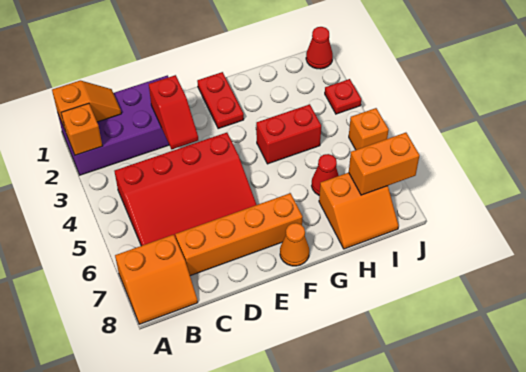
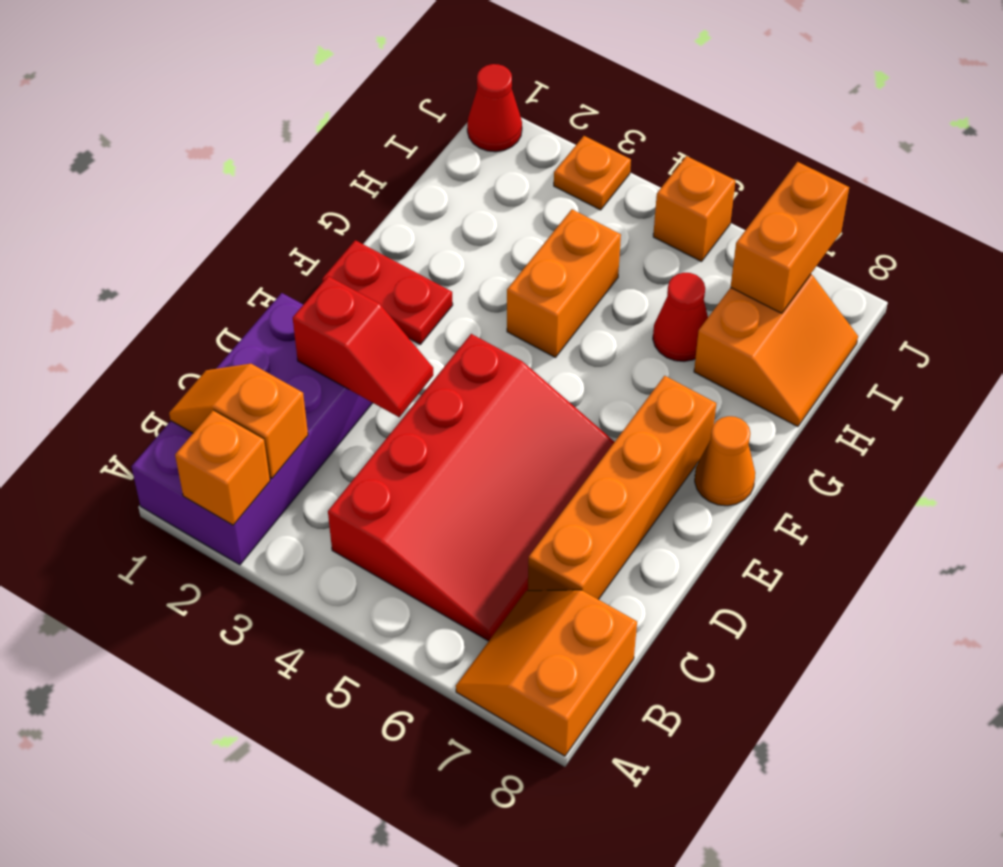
orange slope A1:B1 level 2 top A -> orange slope B1:B2 level 2 top 2
orange slope A7:B8 level 1 top 7 -> orange slope A7:B8 level 1 top 8
red brick G4:H4 level 1 -> orange brick G4:H4 level 1
red plate J3 level 1 -> orange plate J3 level 1

